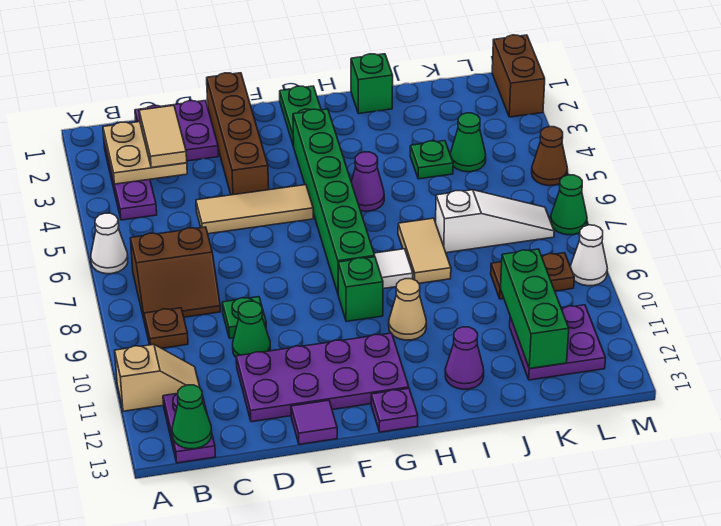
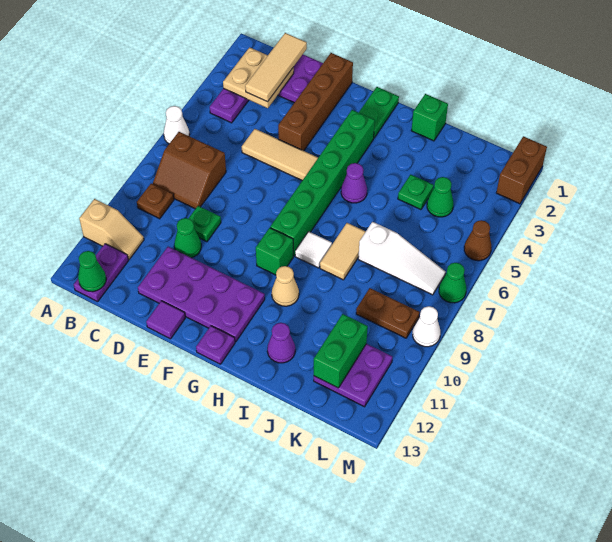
tan tile C2:C3 level 3 -> tan tile C1:C3 level 3
green brick K10:K12 level 2 -> green brick K11:K12 level 2

